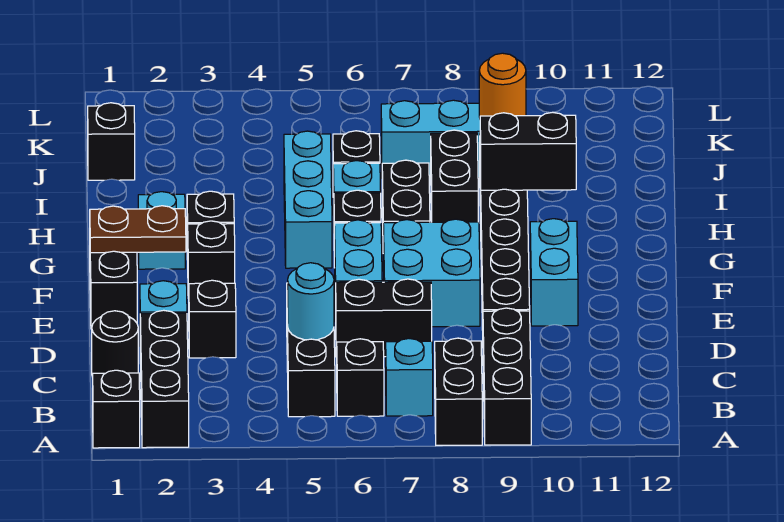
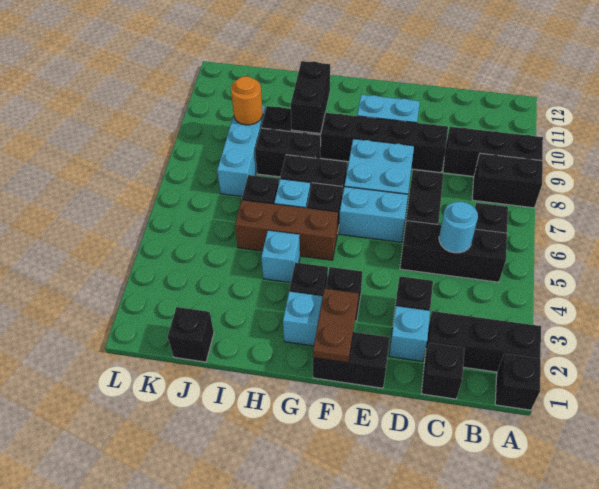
cyan brick B7 level 1 -> cyan brick H4 level 1
black round brick C1 level 1 -> black brick C1 level 1
cyan brick G5:I5 level 1 -> brown brick G5:I5 level 1

